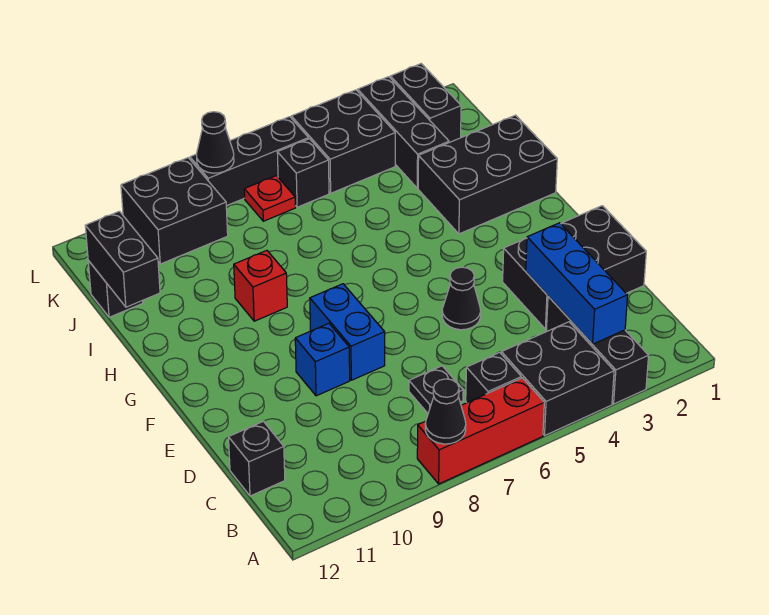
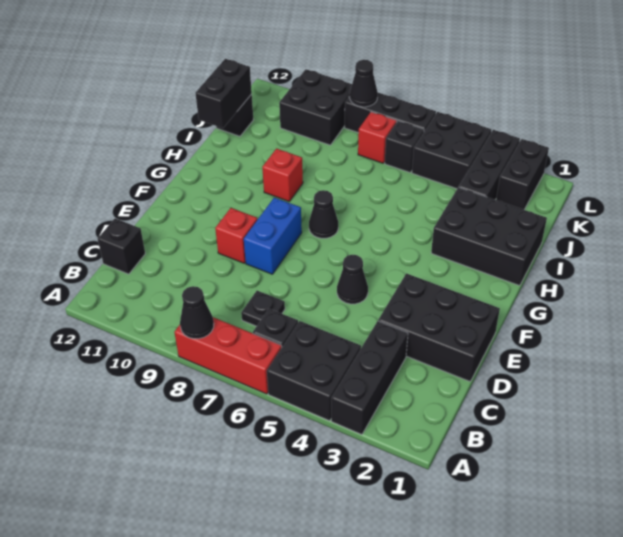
blue brick B3:D3 level 2 -> none
blue brick E9 level 1 -> red brick E9 level 1
none -> black cone G7 level 1
red plate K7 level 1 -> red brick K7 level 1

